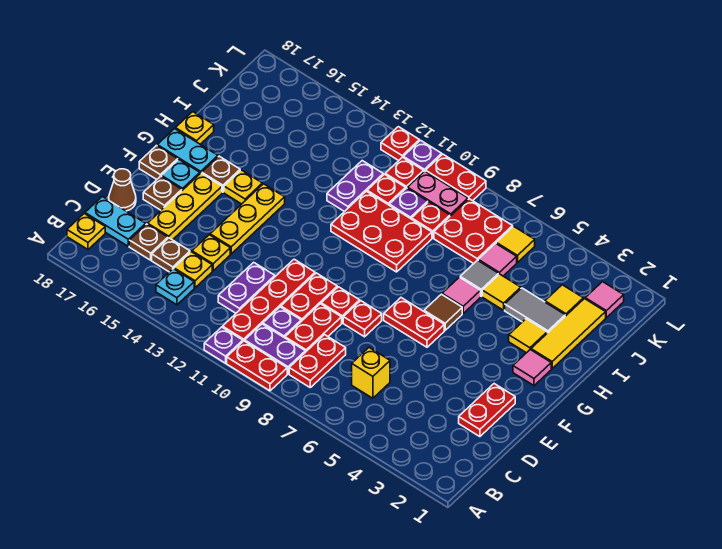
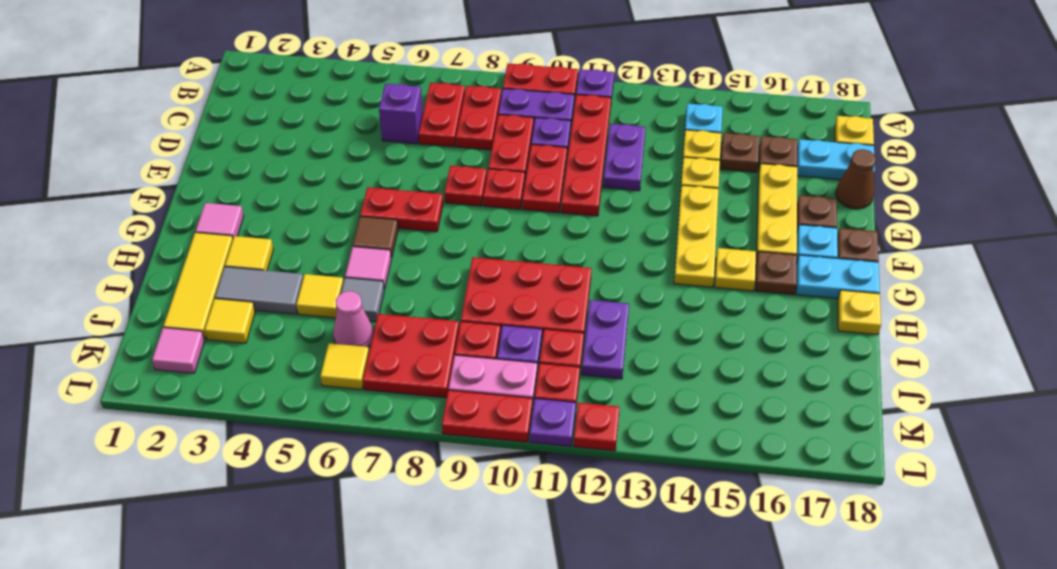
yellow brick C6 level 1 -> purple brick C6 level 1
red plate D2:E2 level 1 -> red plate B7:C7 level 1
pink tile J6 level 1 -> pink cone J6 level 1

